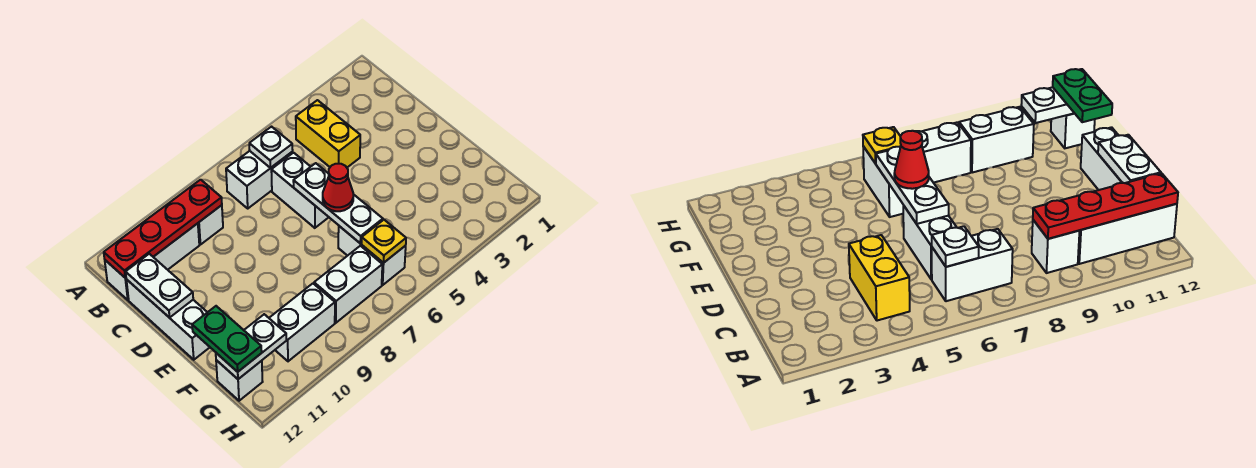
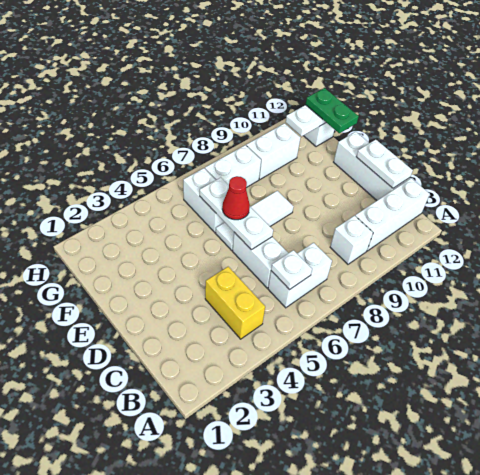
red plate B9:B12 level 2 -> none
none -> white tile E6:E8 level 1
yellow plate G6 level 2 -> none

